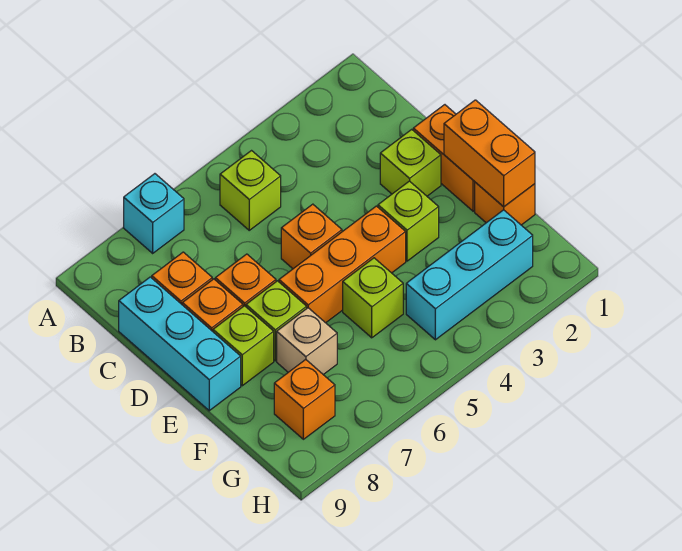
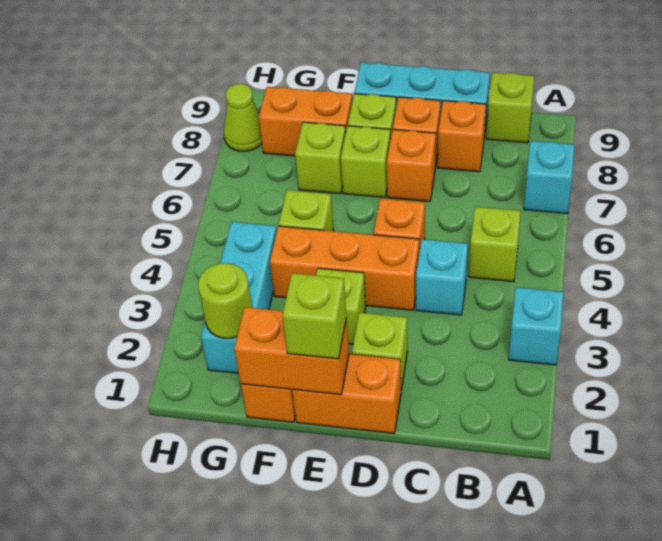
none -> cyan brick A3 level 1
none -> lime brick B9 level 1
none -> cyan brick C4 level 1
none -> lime brick E1 level 3
orange brick E4:E6 level 1 -> orange brick D4:F4 level 1
tan brick F7 level 1 -> lime brick F7 level 1
none -> lime round brick G2 level 2
orange brick G8 level 1 -> orange brick F8:G8 level 1
none -> lime cone H8 level 1

